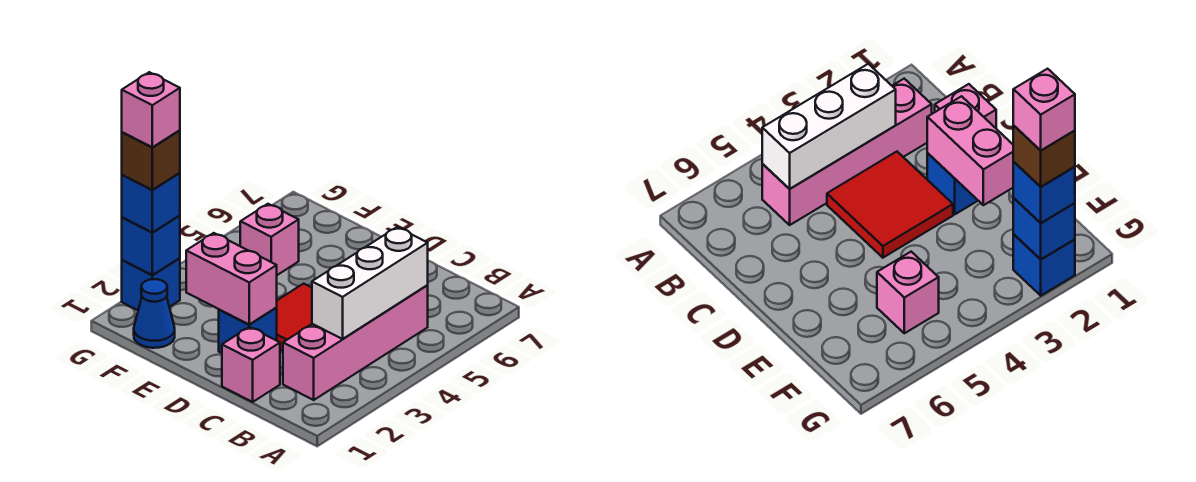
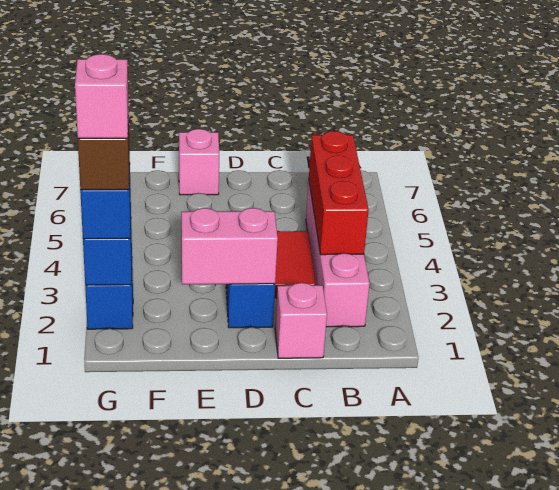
white brick B3:B5 level 2 -> red brick B3:B5 level 2
blue cone F1 level 1 -> none
pink brick F5 level 1 -> pink brick E7 level 1

